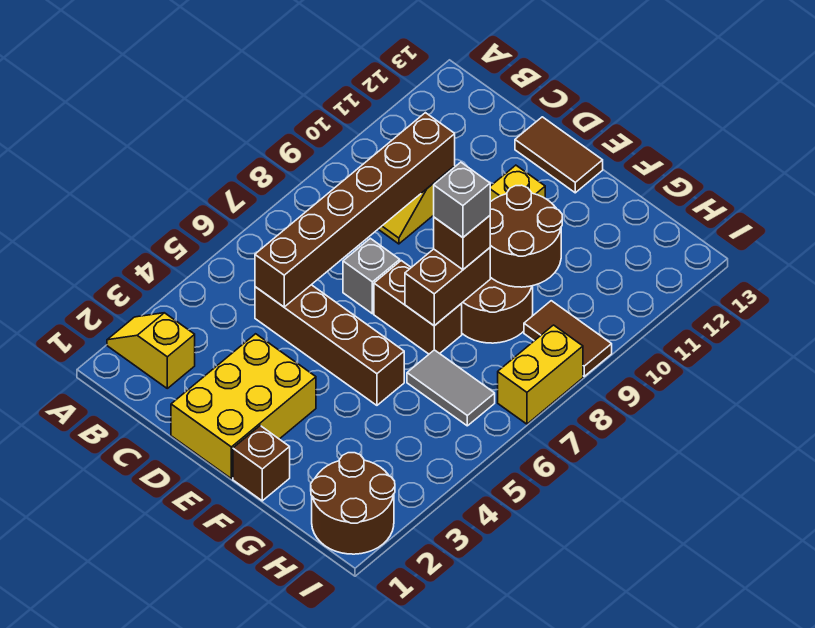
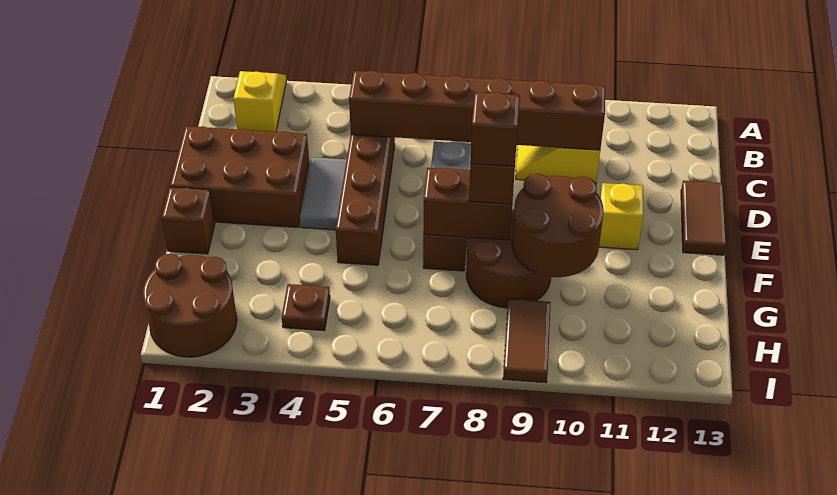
yellow brick D1:E3 level 1 -> brown brick D1:E3 level 1
grey brick F8 level 4 -> brown brick F8 level 4
grey tile G6:H6 level 1 -> grey tile D4:E4 level 1
none -> brown plate H4 level 1
yellow brick I7:I8 level 1 -> none

